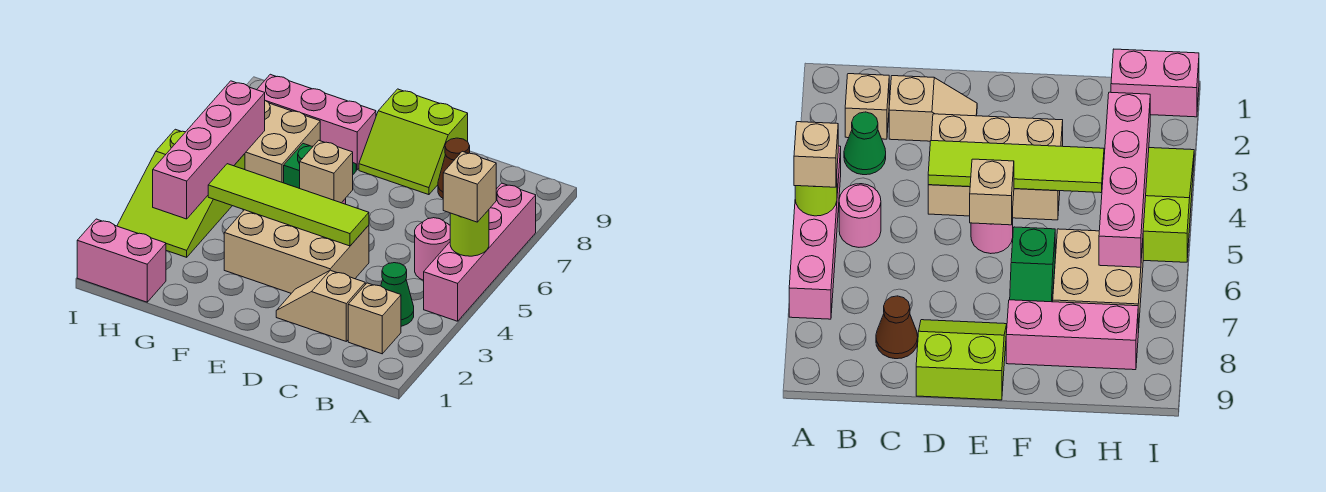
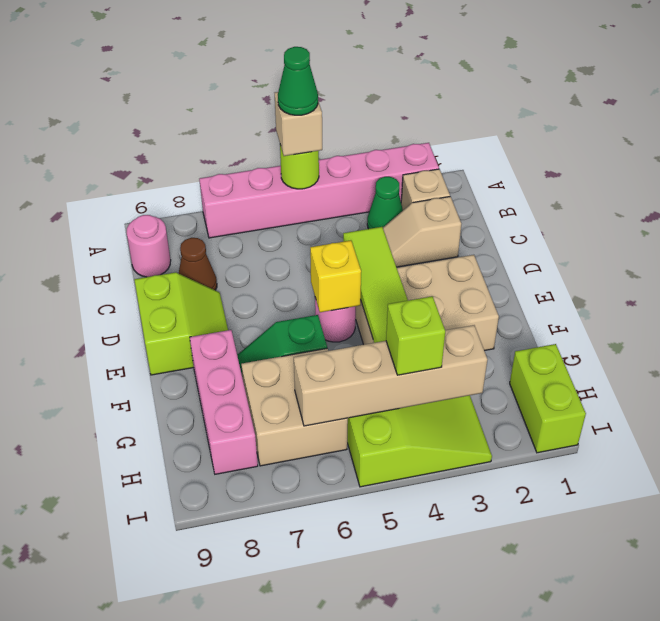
pink brick A4:A7 level 1 -> pink brick A2:A7 level 1
none -> green cone A5 level 4
pink round brick B5 level 1 -> pink round brick B9 level 1
tan slope C2:D2 level 1 top C -> tan slope C2:C3 level 1 top 2
tan brick D3:F4 level 1 -> tan brick E2:F4 level 1
tan brick E5 level 2 -> yellow brick E5 level 2
pink brick H1:I1 level 1 -> lime brick H1:I1 level 1
pink brick H3:H6 level 2 -> tan brick H3:H6 level 2
none -> lime brick H4 level 3

